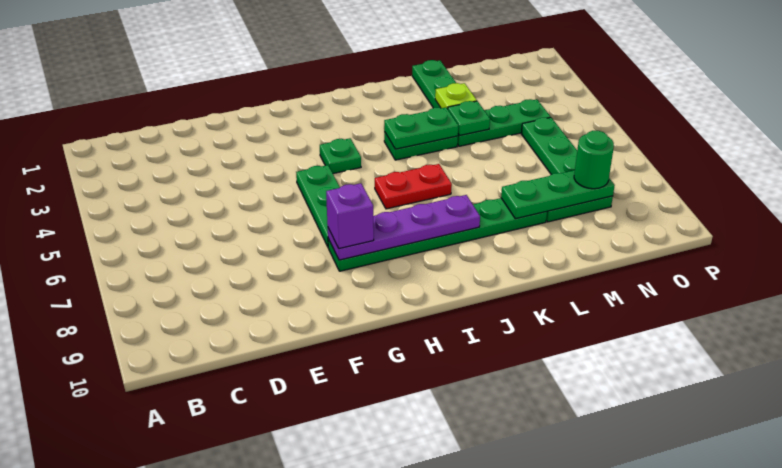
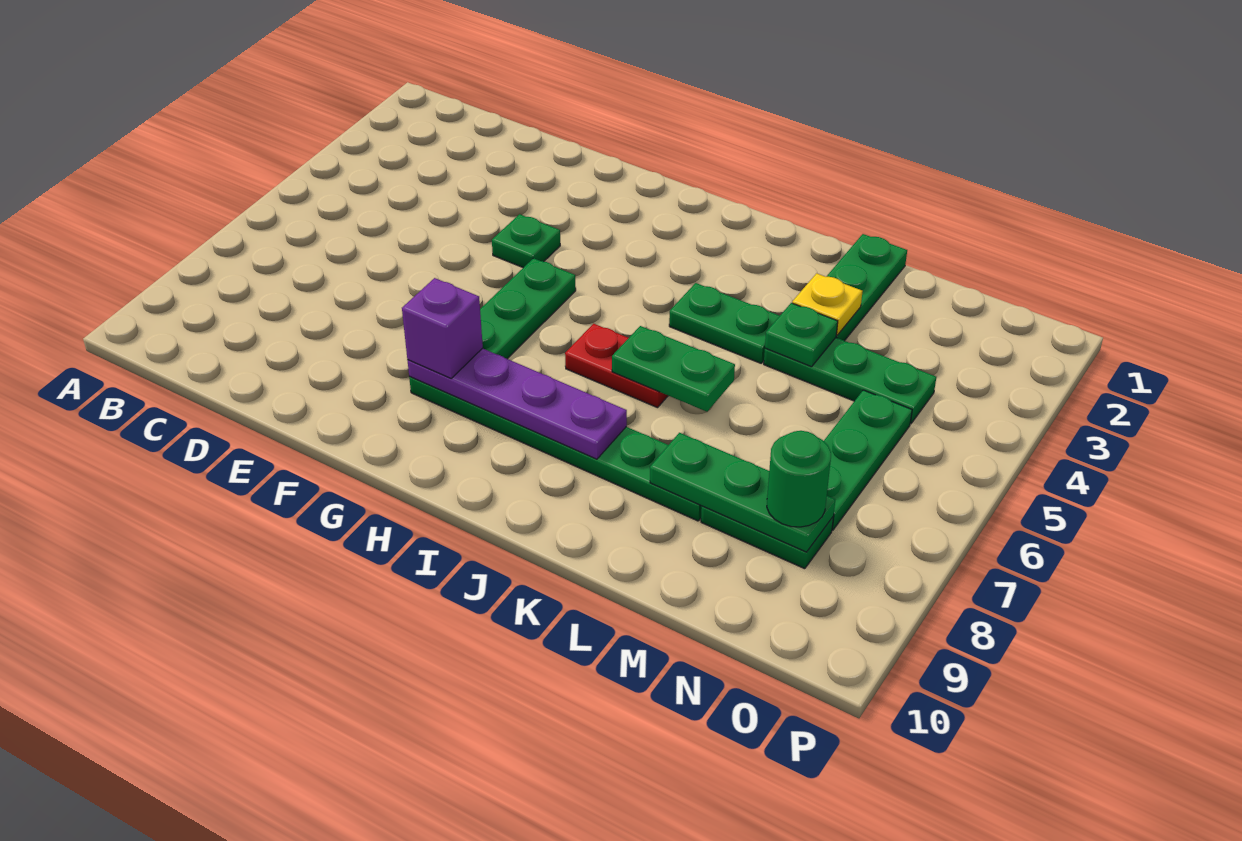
green plate H4 level 1 -> green plate F4 level 1
green plate J4:K4 level 2 -> green plate J6:K6 level 2
lime plate L3 level 2 -> yellow plate L3 level 2

